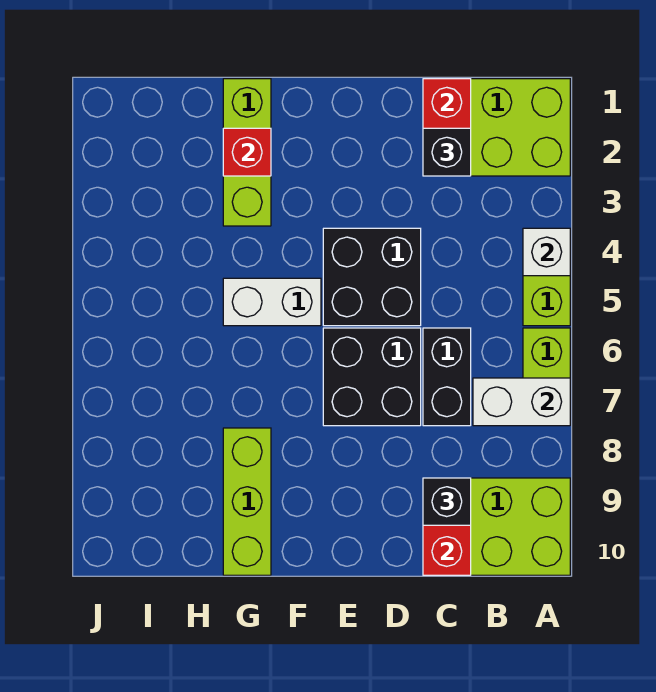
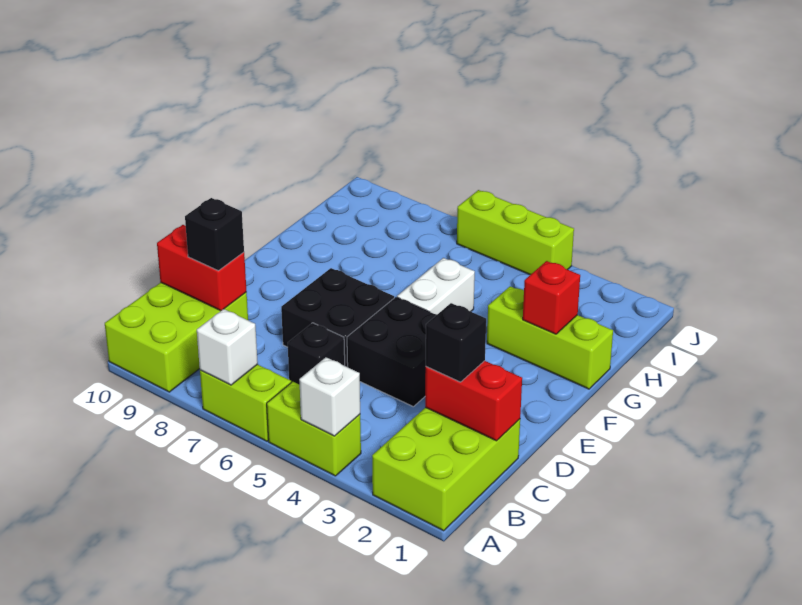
white brick A7:B7 level 2 -> white brick A7 level 2
black brick C6:C7 level 1 -> black brick C6 level 1
lime brick G8:G10 level 1 -> lime brick J4:J6 level 1

